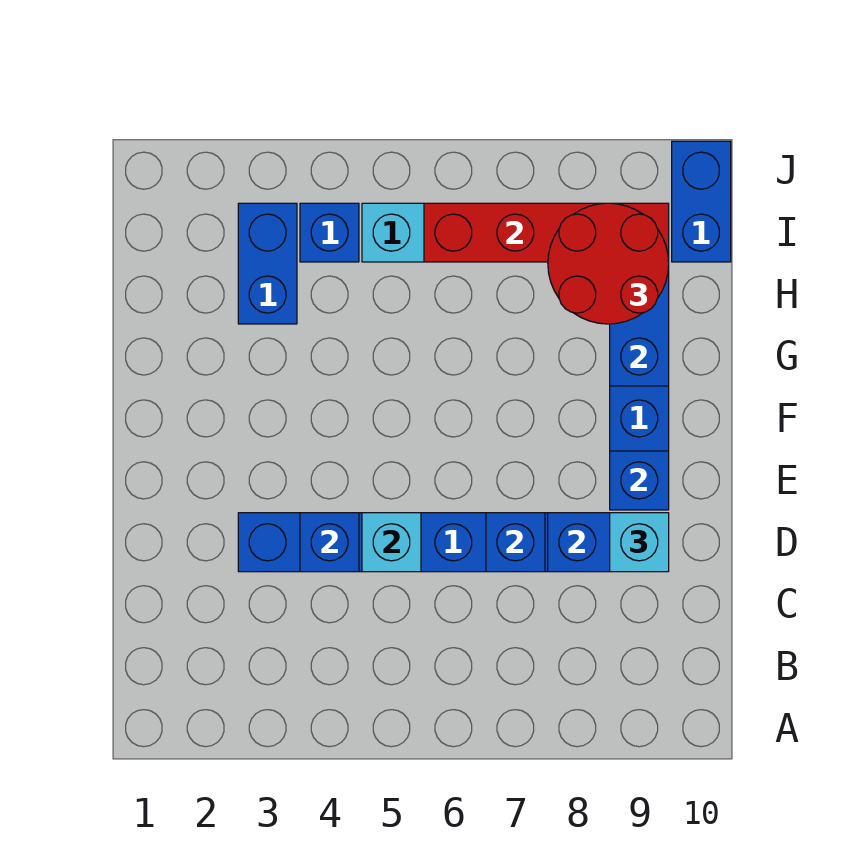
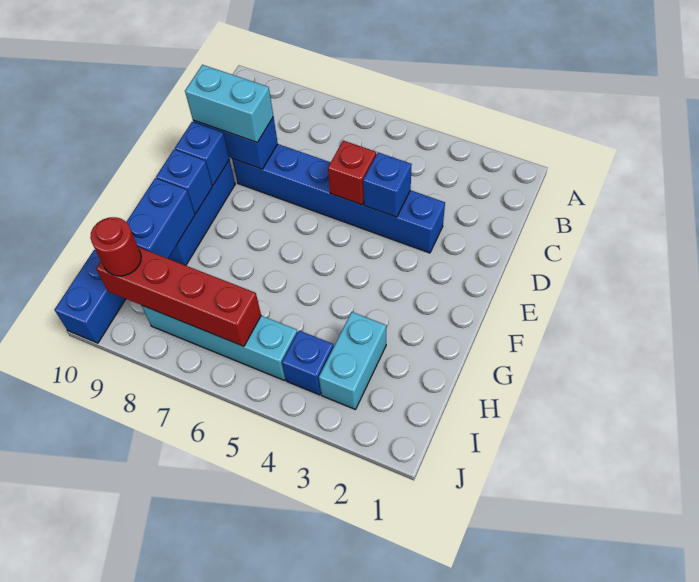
cyan brick D5 level 2 -> red brick D5 level 2
blue brick D7 level 2 -> blue brick F9 level 2
cyan brick D9 level 3 -> cyan brick D8:D9 level 3
blue brick H3:I3 level 1 -> cyan brick H3:I3 level 1
red round brick H8:I9 level 3 -> red round brick I9 level 3

